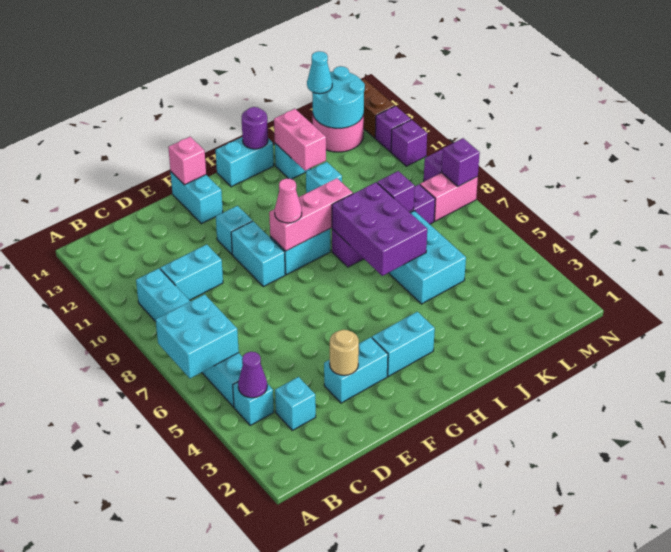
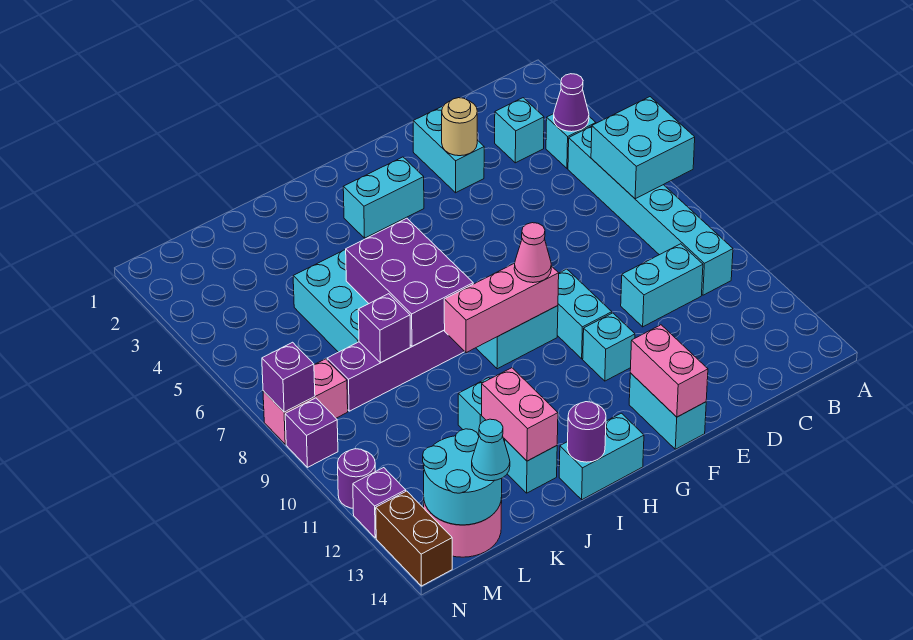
cyan brick E3:F3 level 1 -> cyan brick E2:E3 level 1
pink brick F14 level 2 -> pink brick F13:F14 level 2
purple brick N11 level 1 -> purple round brick N11 level 1

